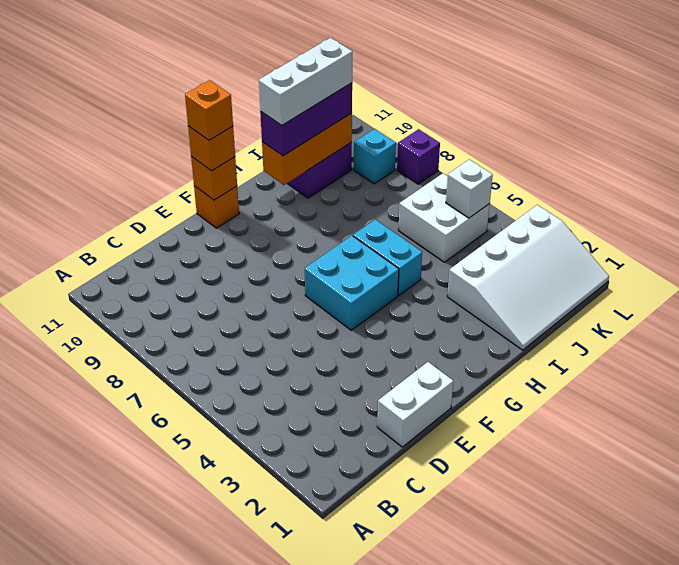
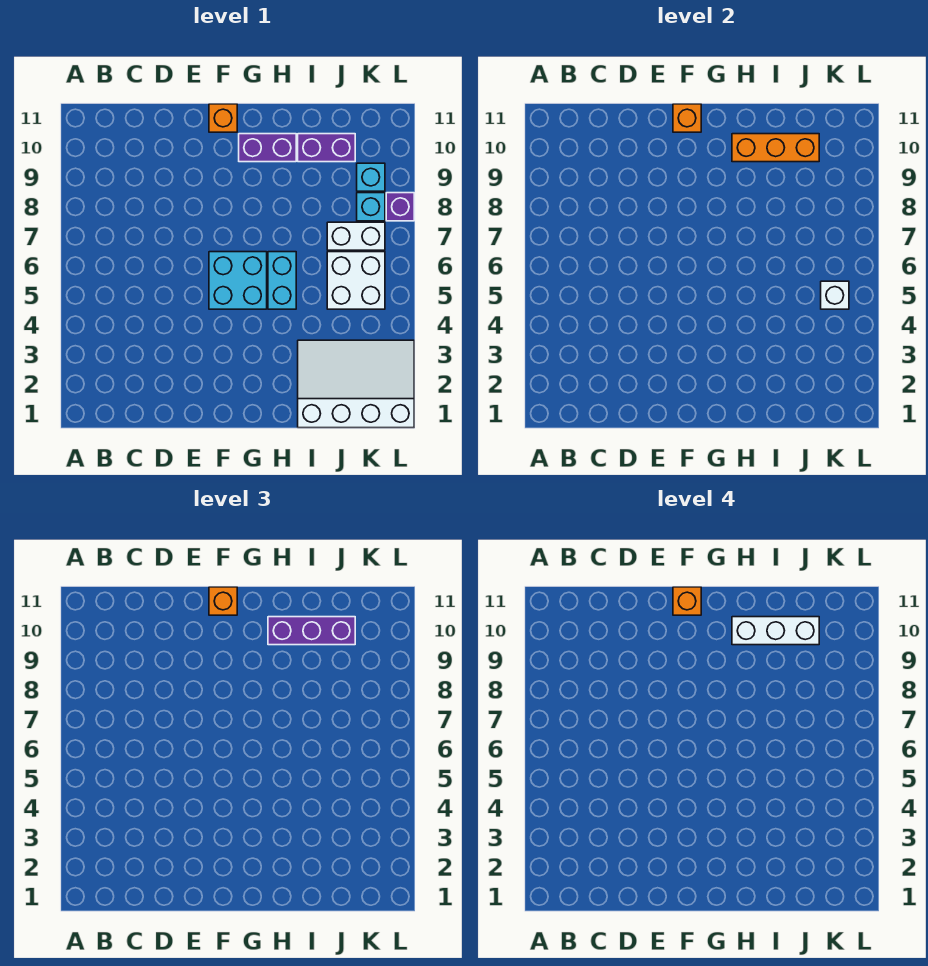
white brick D1:E1 level 1 -> white brick J7:K7 level 1
none -> purple brick G10:H10 level 1
white slope I1:L3 level 1 top 3 -> white slope I1:L3 level 1 top 1
none -> cyan brick K8 level 1

